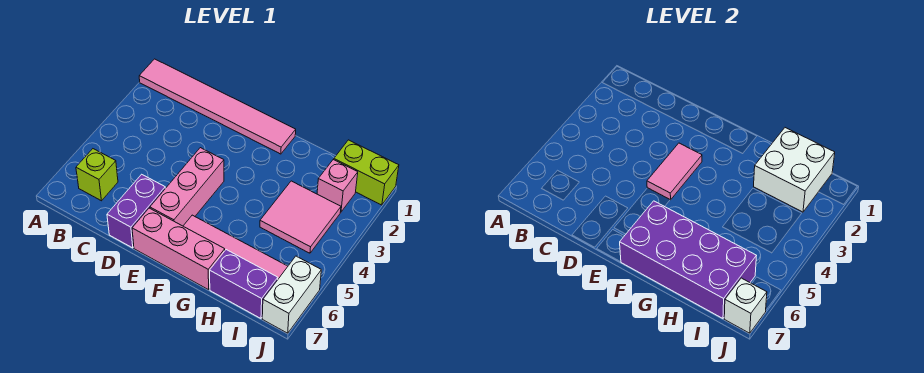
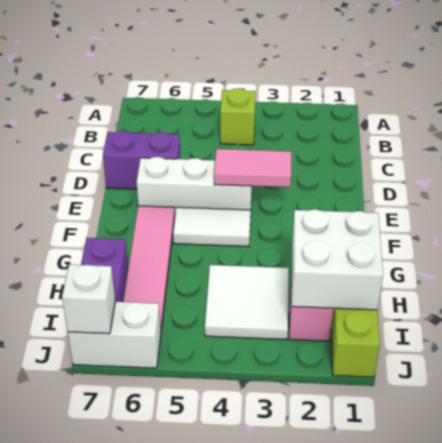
pink tile A1:F1 level 1 -> none
lime brick B6 level 1 -> lime brick B4 level 1
pink brick E4:E6 level 1 -> white brick E4:E6 level 1
pink brick E7:G7 level 1 -> none
none -> white tile F4:F5 level 1
purple brick F6:I7 level 2 -> none
pink tile H3:I4 level 1 -> white tile H3:I4 level 1

